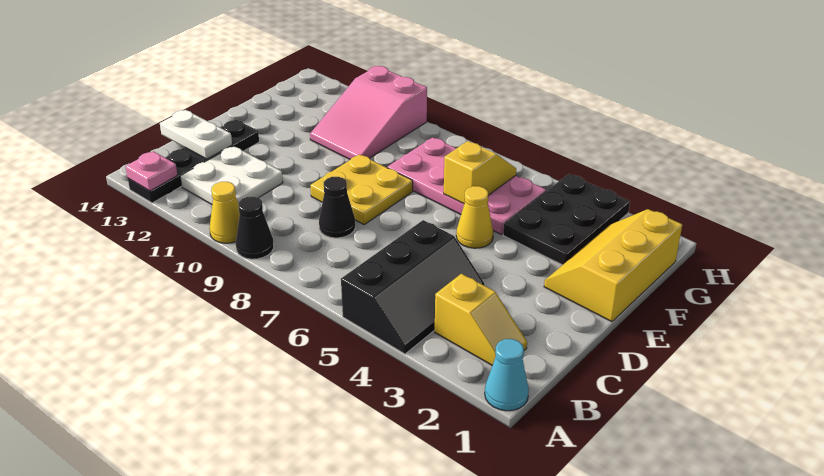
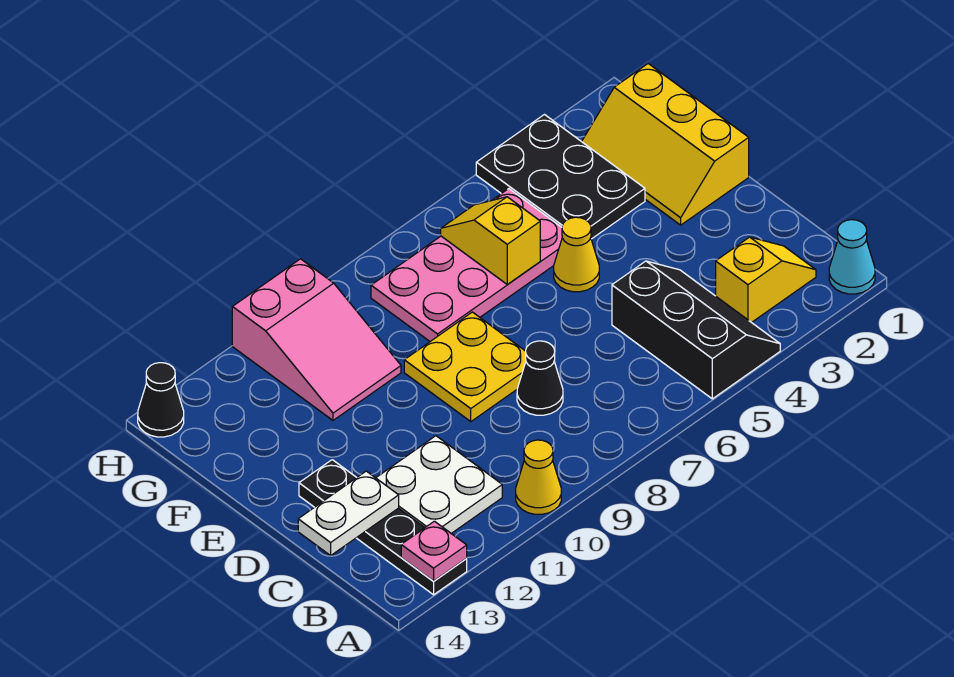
black cone A9 level 1 -> black cone H14 level 1

